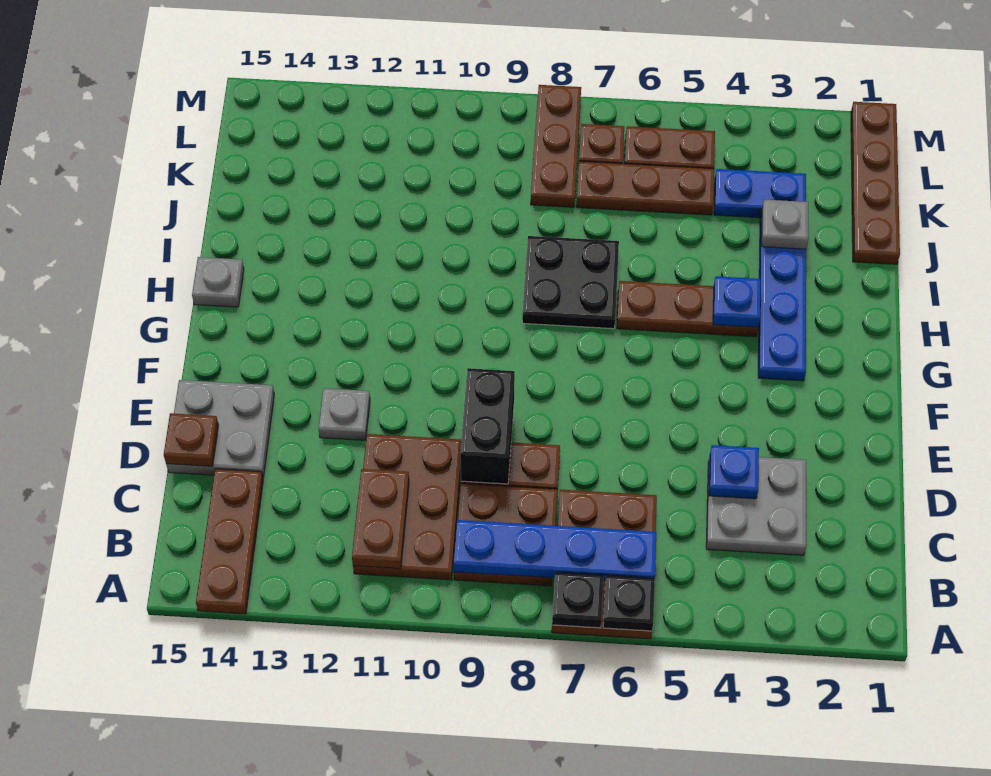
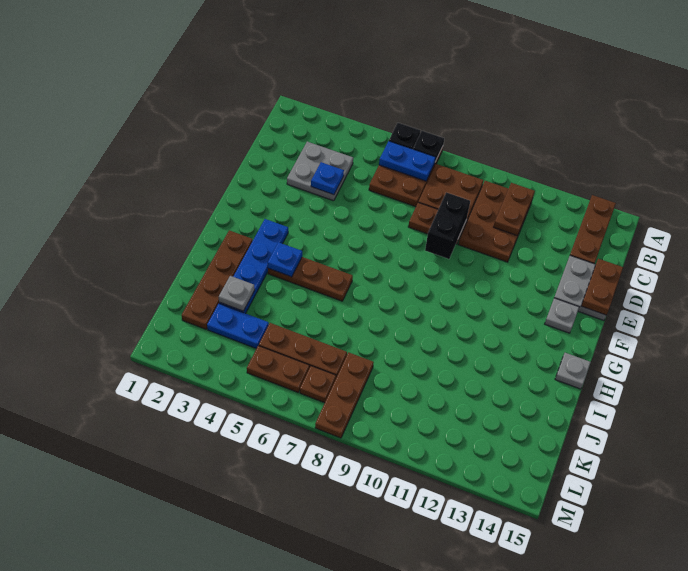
blue plate B6:B9 level 2 -> blue plate B6:B7 level 2
brown plate D15 level 2 -> brown plate D15:E15 level 2
grey plate E12 level 1 -> grey plate F14 level 1
black plate H7:I8 level 1 -> none
brown plate J1:M1 level 1 -> brown plate H2:K2 level 1

